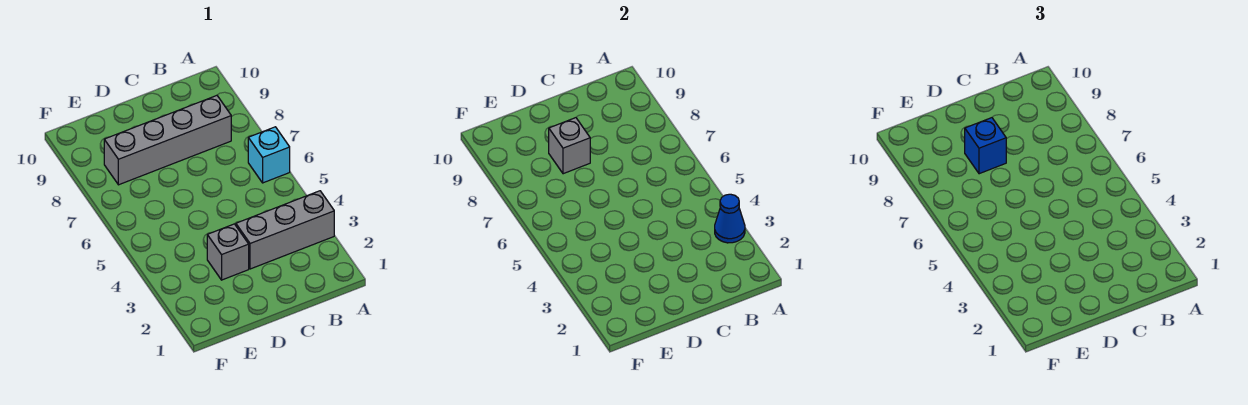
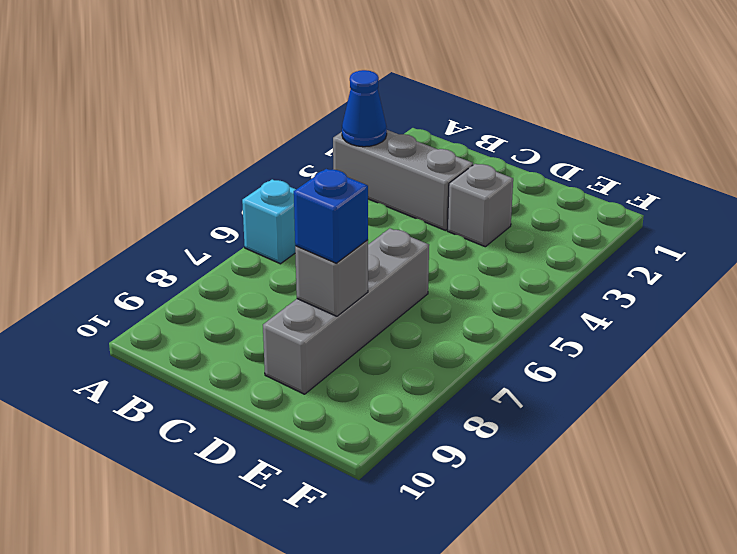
grey brick B8:E8 level 1 -> grey brick D6:D9 level 1

